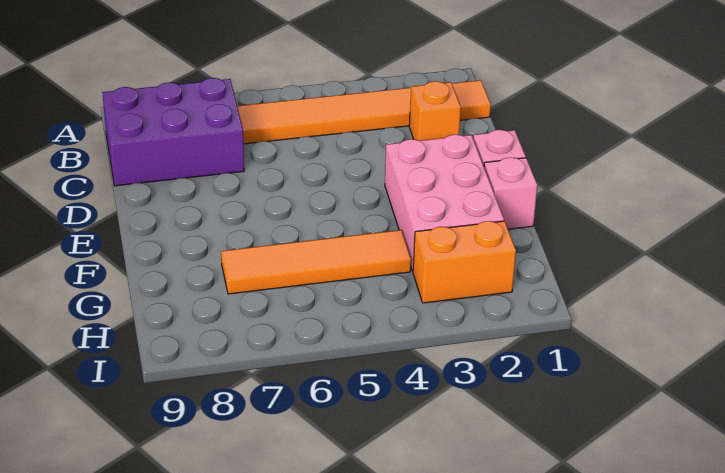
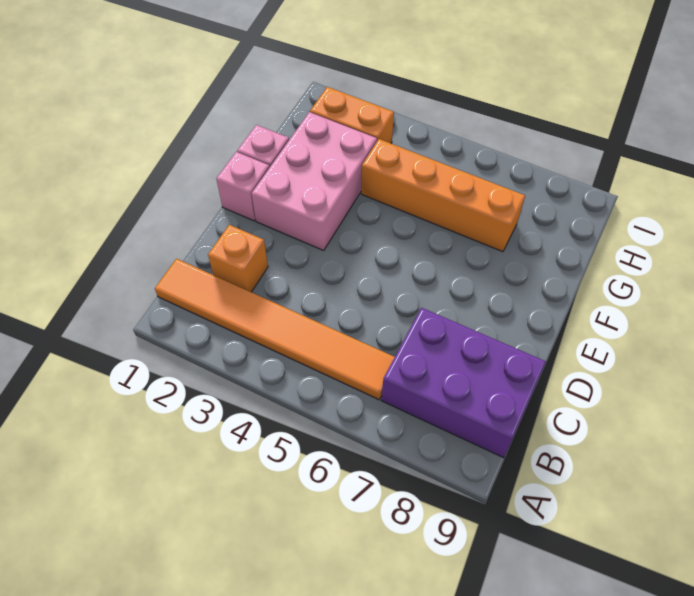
orange tile G4:G7 level 1 -> orange brick G4:G7 level 1

